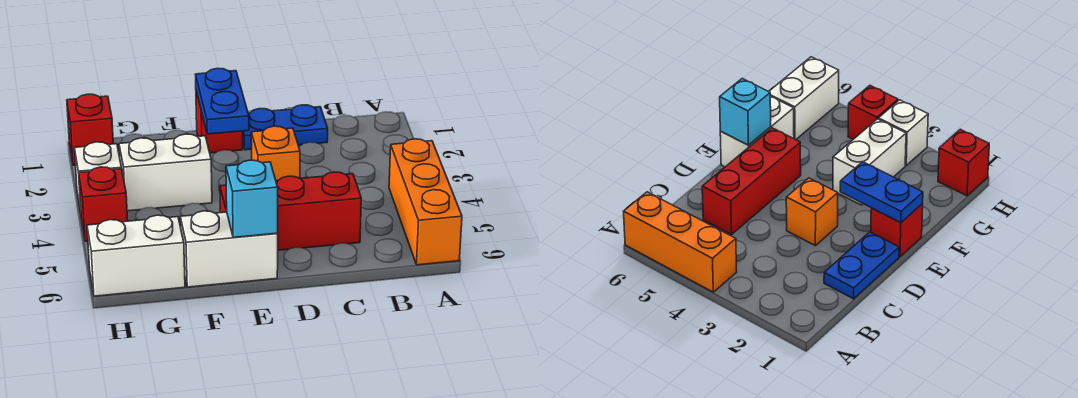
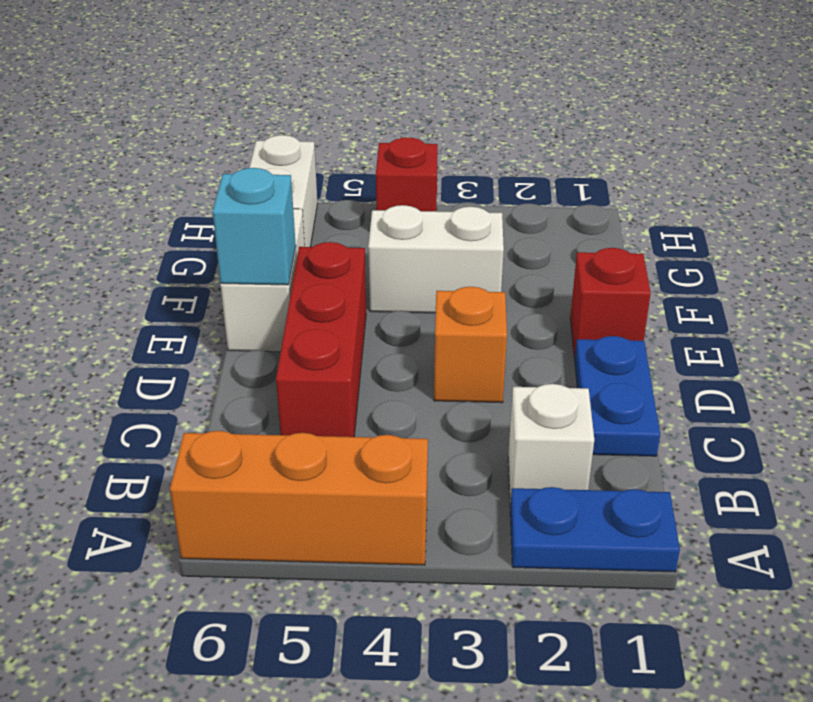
blue plate E1:E2 level 2 -> blue plate A1:A2 level 1
white brick F3:G3 level 1 -> white brick F3:F4 level 1
red brick H1 level 1 -> none
white brick H3 level 1 -> white brick B2 level 1

